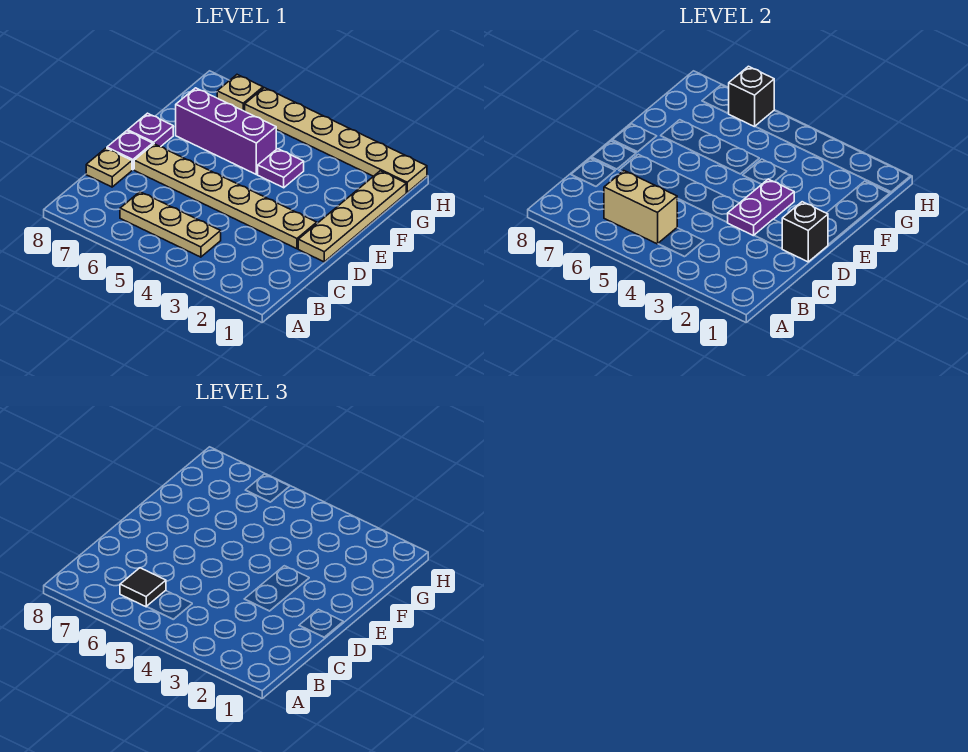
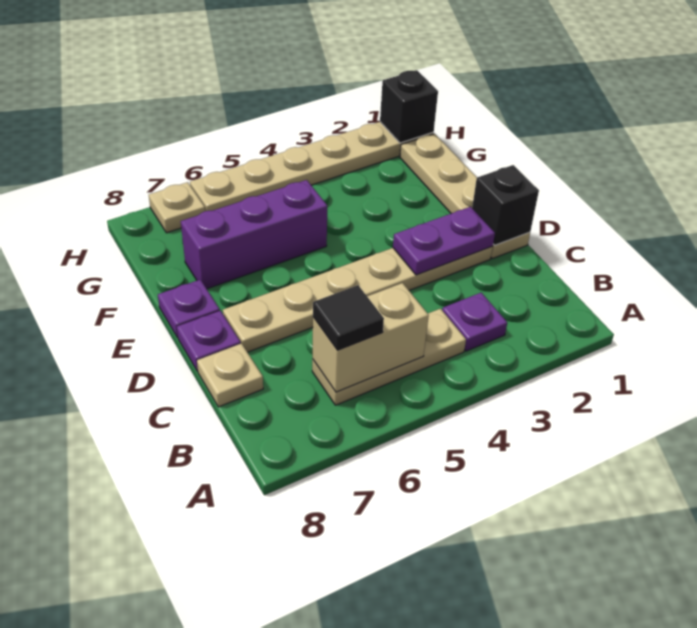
purple plate D3:E3 level 2 -> purple plate D2:D3 level 2
purple plate F4 level 1 -> purple plate B3 level 1
black brick H6 level 2 -> black brick H1 level 2

